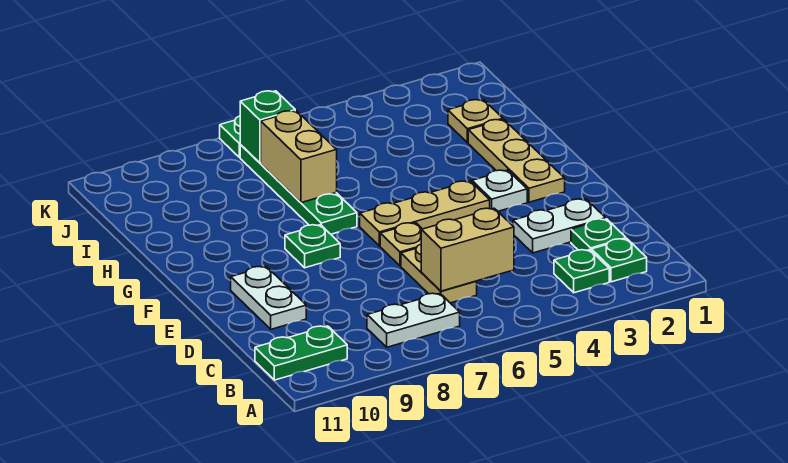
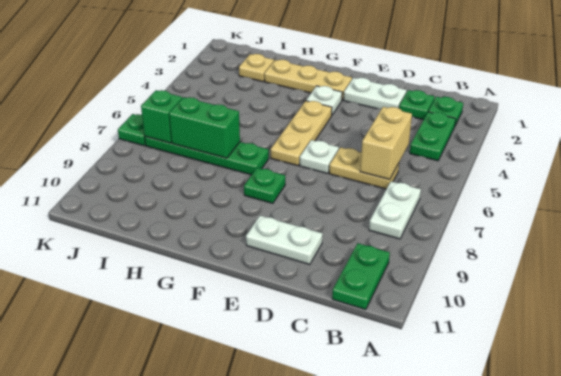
green plate B3 level 1 -> green plate B3:B4 level 1
white plate D2:D3 level 1 -> white plate D2:E2 level 1
tan plate E6 level 1 -> white plate E6 level 1
tan brick H7:I7 level 2 -> green brick H7:I7 level 2

